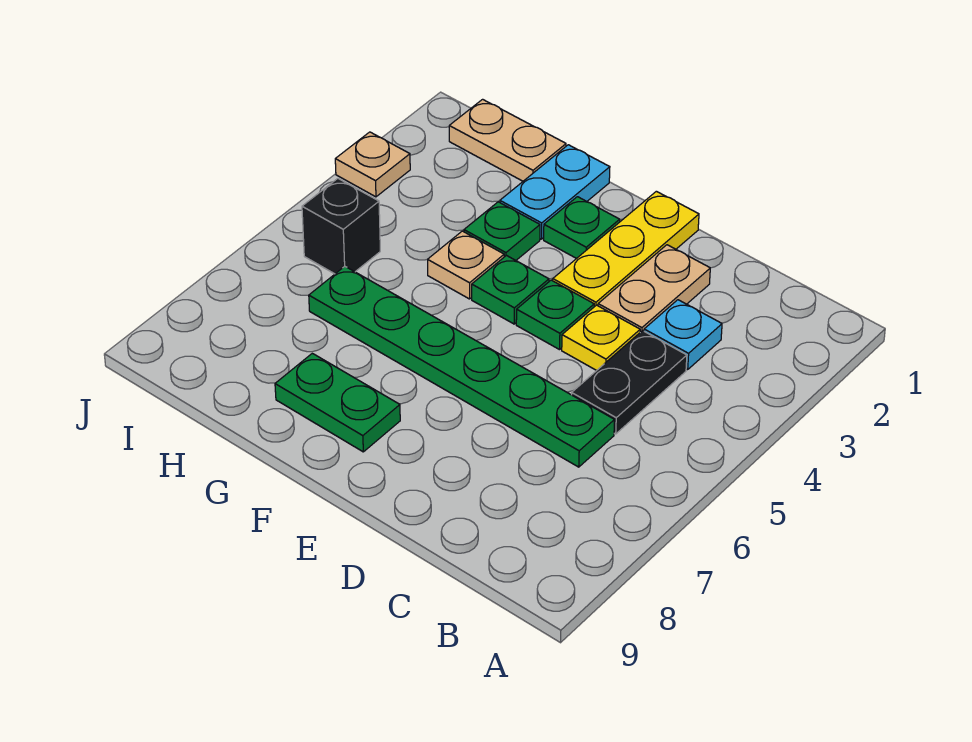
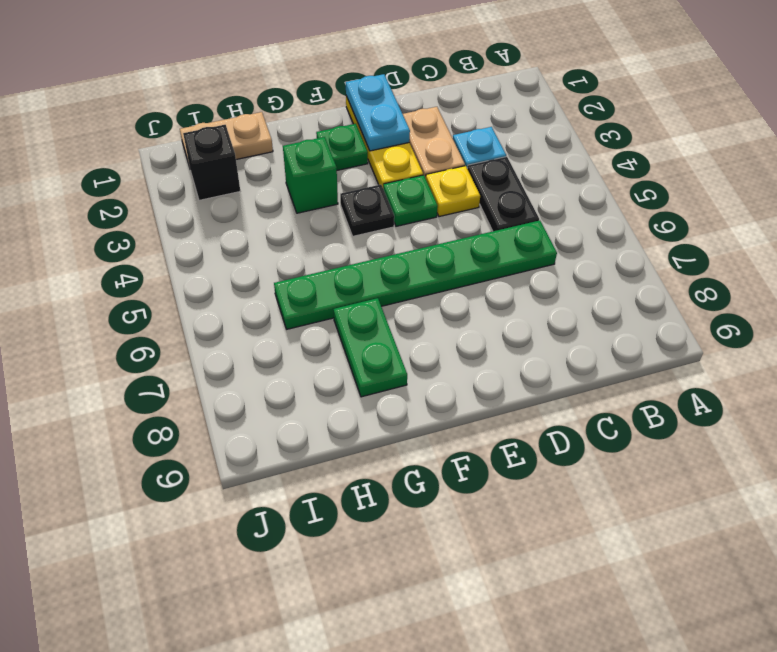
green plate F4 level 1 -> black plate F4 level 1
green plate F8:G8 level 1 -> green plate G7:G8 level 1
cyan plate G1:G2 level 1 -> cyan plate E1:E2 level 2
green plate G3 level 1 -> green brick G3 level 1
tan plate G4 level 1 -> none
black brick I5 level 1 -> black brick I2 level 1
tan plate J3 level 1 -> none

